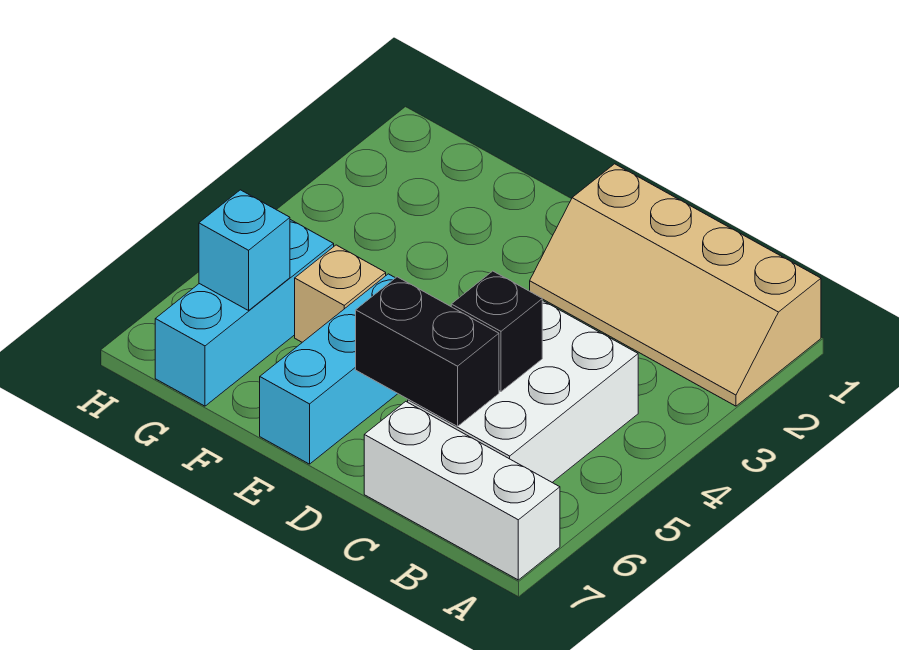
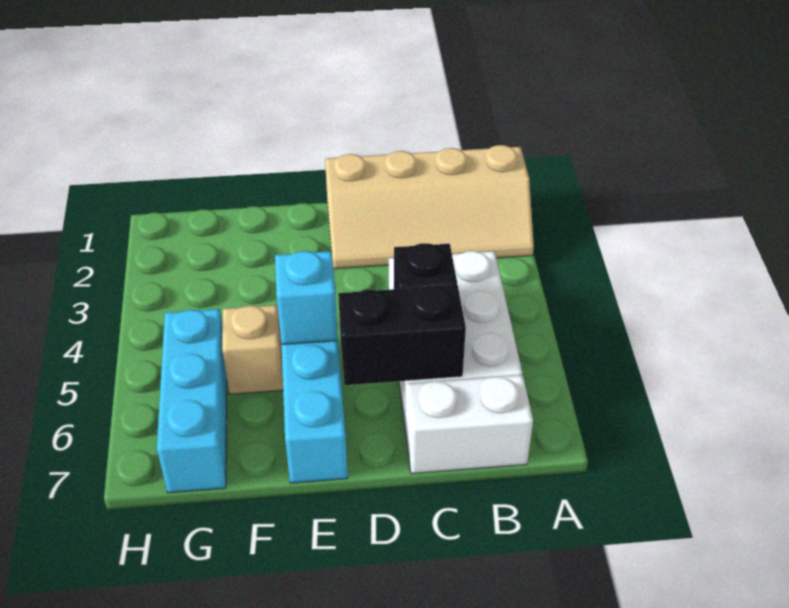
white brick A7:C7 level 1 -> white brick B7:C7 level 1
cyan brick G6 level 2 -> cyan brick E5 level 2

